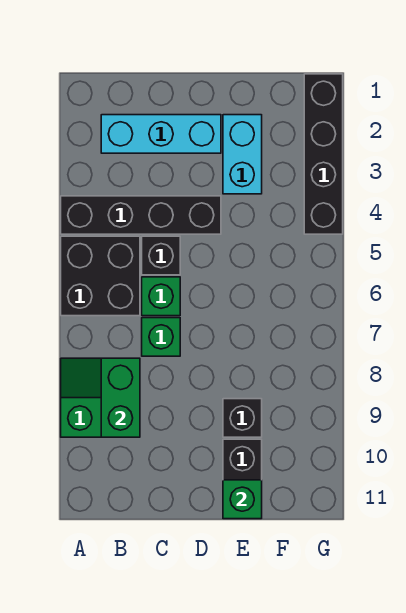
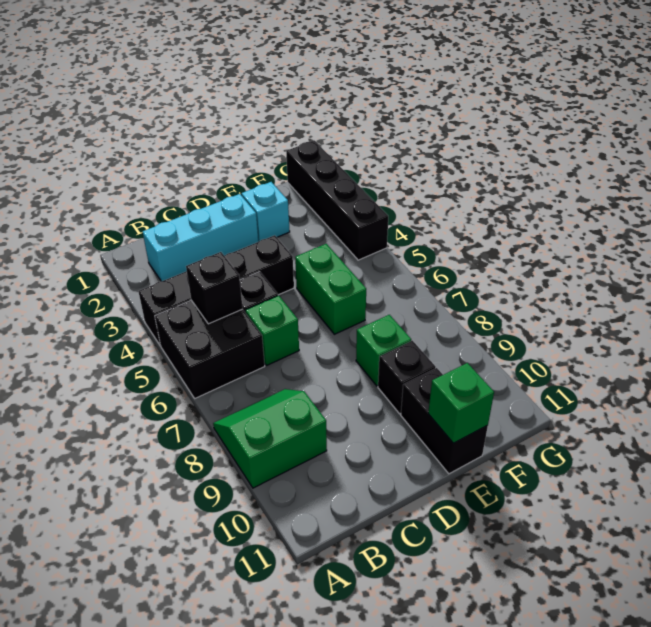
none -> black brick B5 level 2
green brick B8:B9 level 2 -> green brick E5:E6 level 1
green brick C7 level 1 -> green brick E8 level 1
cyan brick E2:E3 level 1 -> cyan brick E2 level 1

